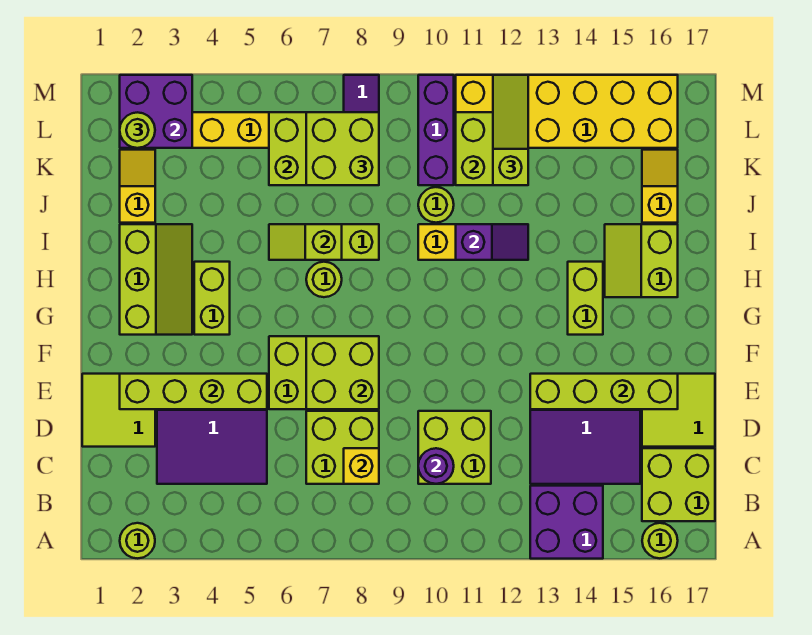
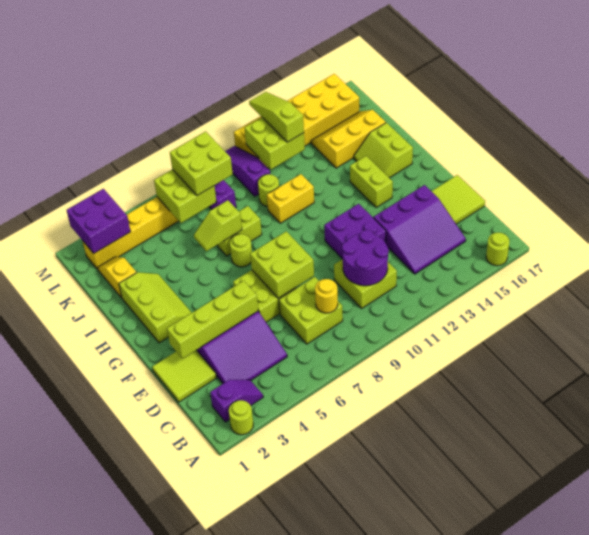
purple brick A13:B14 level 1 -> purple brick E11:F12 level 1
lime brick B16:C17 level 1 -> none
yellow brick C8 level 2 -> yellow round brick C8 level 2
purple round brick C10 level 2 -> purple round brick C10:D11 level 2
lime brick E13:E16 level 2 -> none
lime brick G4:H4 level 1 -> none
purple slope I11:I12 level 2 top 11 -> purple slope B2:B3 level 1 top 2
yellow slope J16:K16 level 1 top J -> yellow slope J14:K16 level 1 top J
purple brick K10:M10 level 1 -> purple slope K10:M10 level 1 top K
lime round brick L2 level 3 -> none

